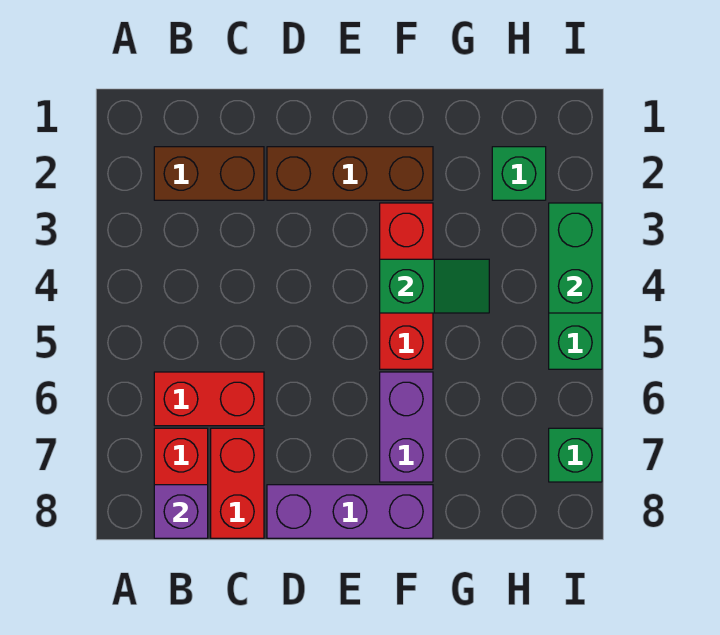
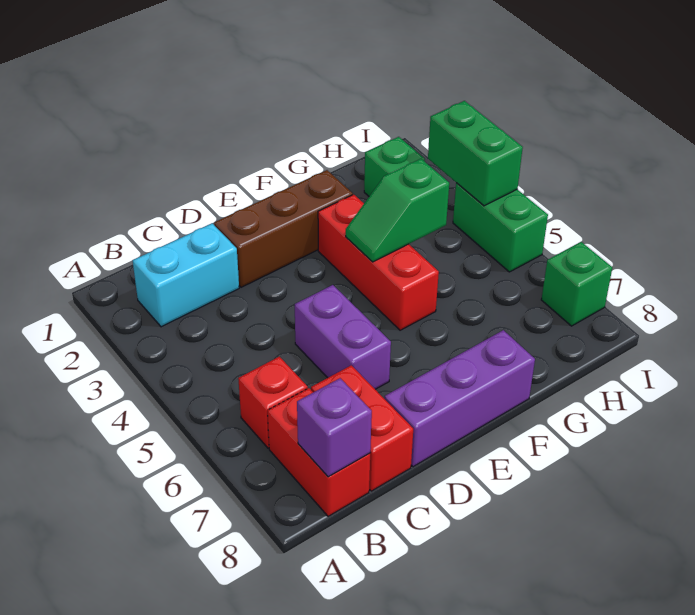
brown brick B2:C2 level 1 -> cyan brick B2:C2 level 1
red brick B6:C6 level 1 -> red brick B6 level 1
green slope F4:G4 level 2 top F -> green slope F4:G4 level 2 top G
purple brick F6:F7 level 1 -> purple brick D5:D6 level 1

